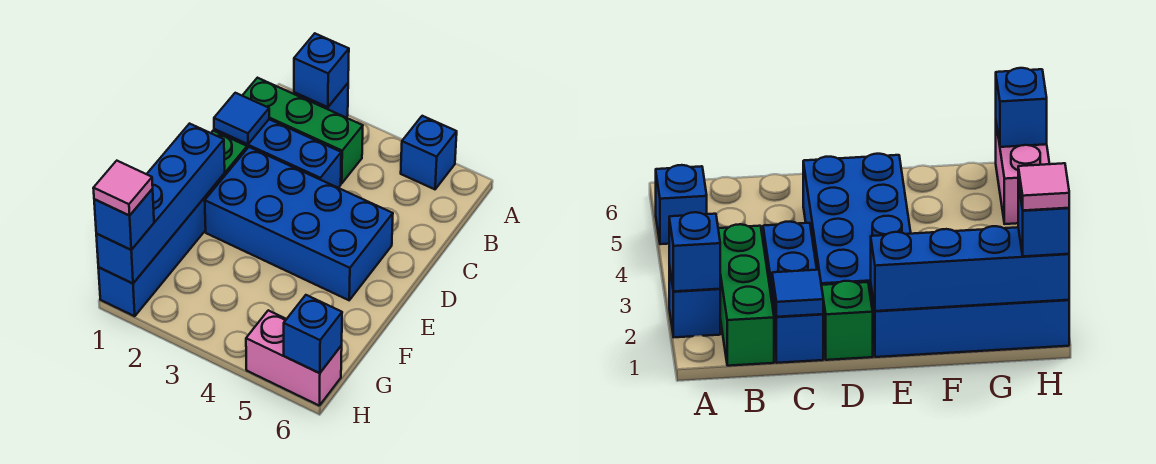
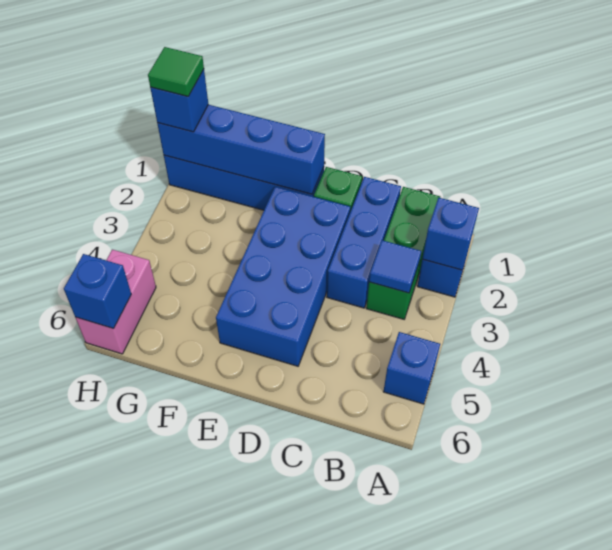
blue tile C1 level 2 -> blue tile B3 level 2
pink tile H1 level 4 -> green tile H1 level 4

